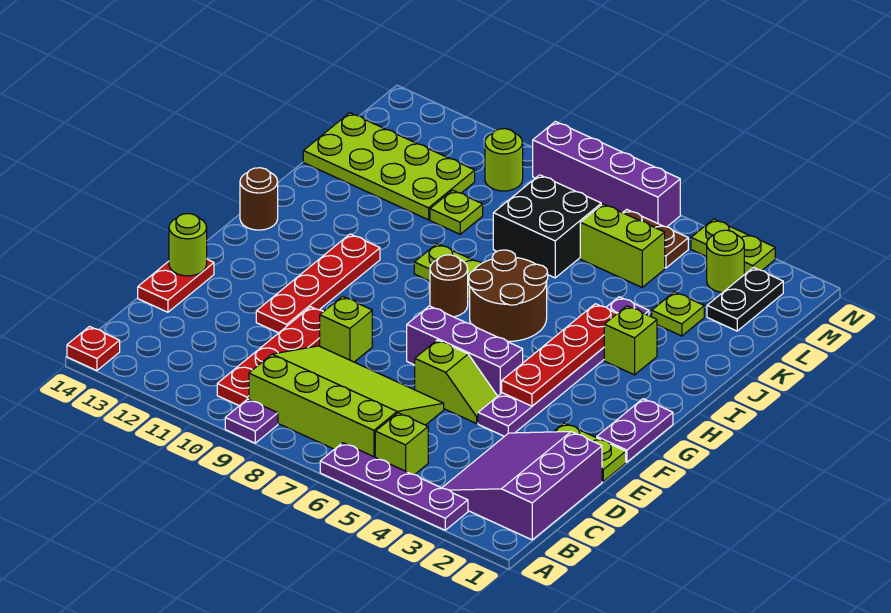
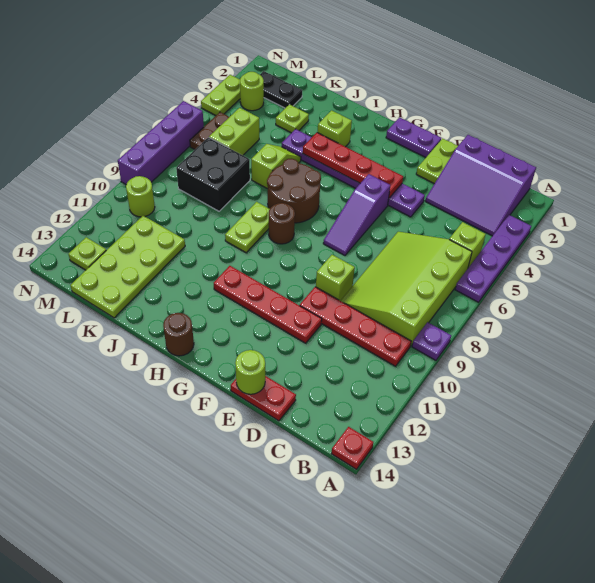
lime slope E5:E6 level 1 top 6 -> lime slope J5:J6 level 1 top 6
purple brick F5:F7 level 1 -> purple slope F5:F7 level 1 top 5
lime plate K10 level 1 -> lime plate M13 level 1

